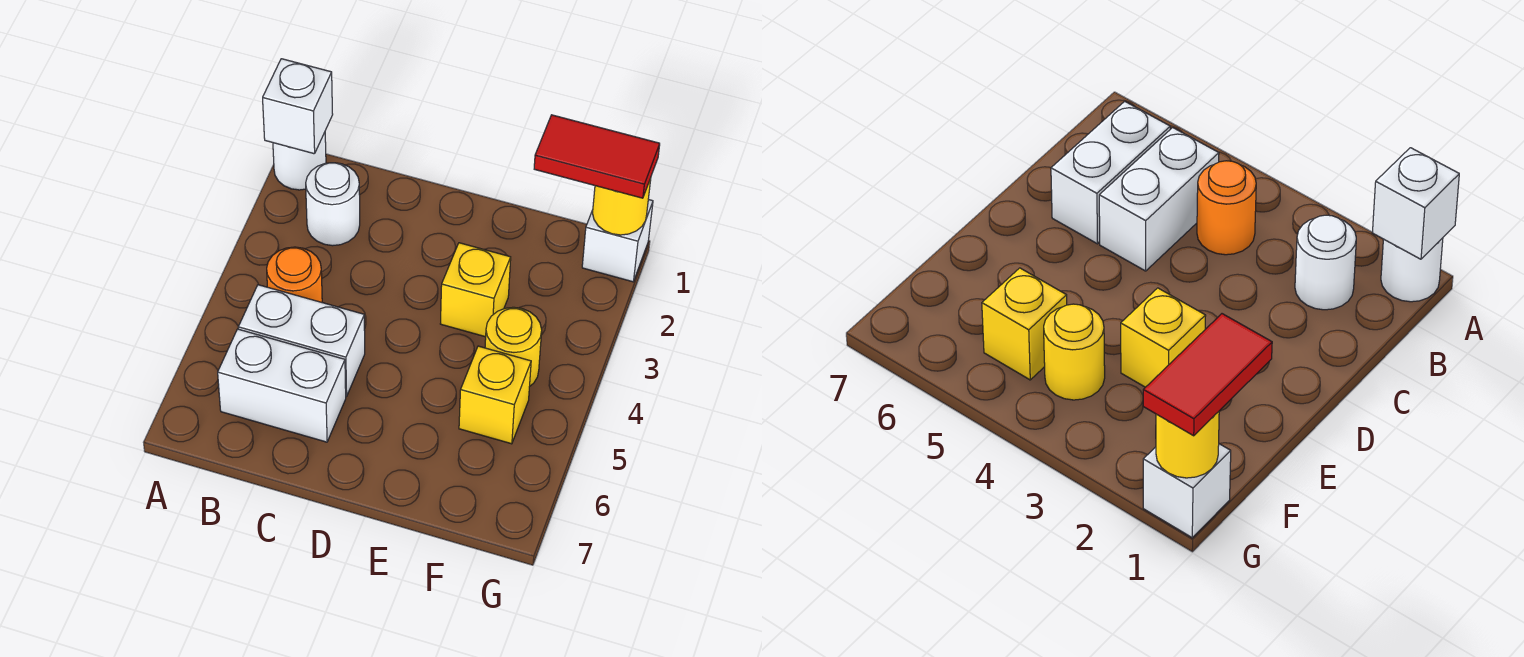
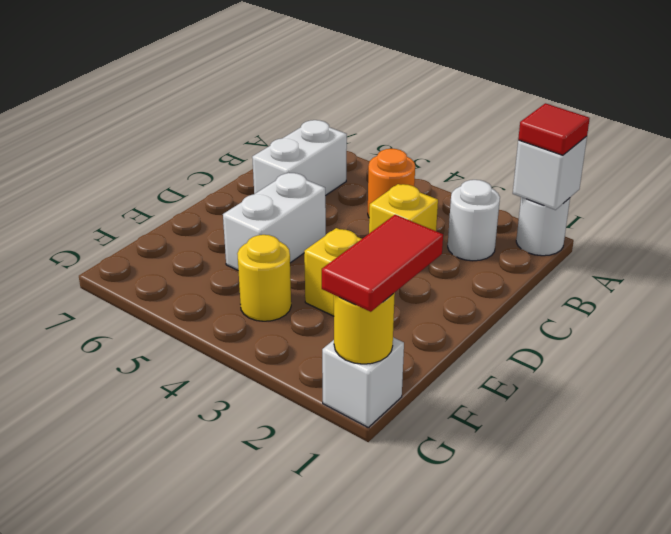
none -> red tile A1 level 3
white brick B5:C5 level 1 -> white brick D5:E5 level 1
yellow brick F5 level 1 -> yellow brick C3 level 1

